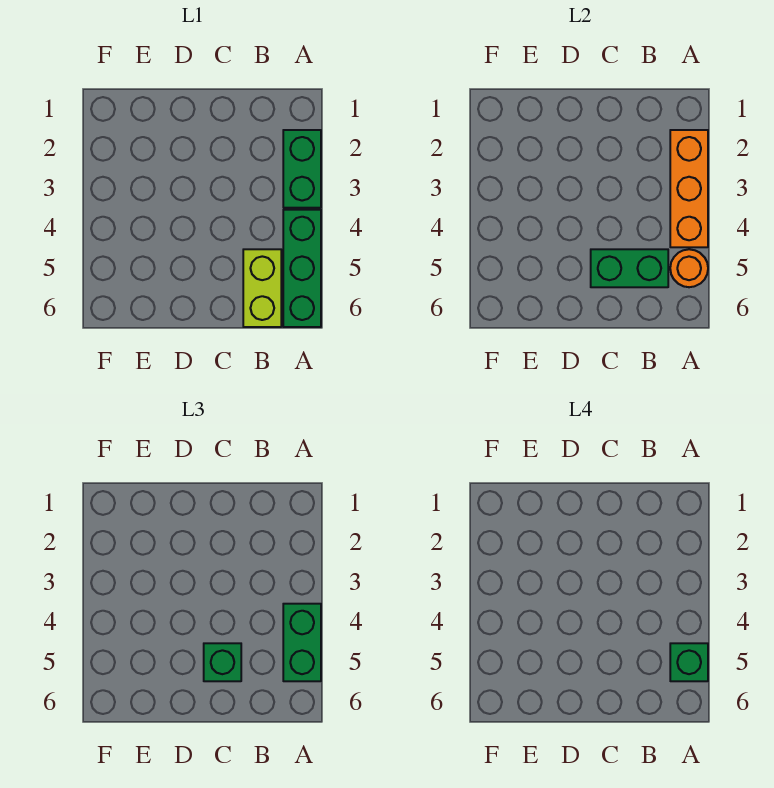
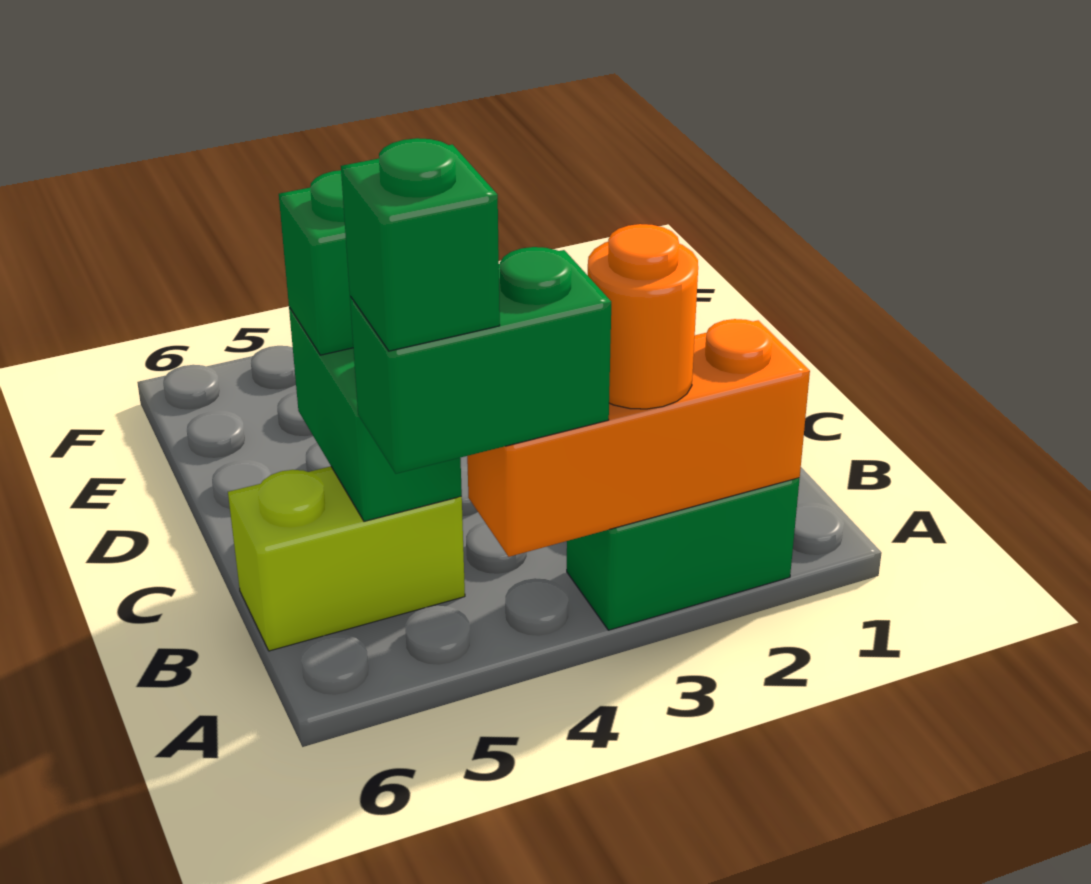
green brick A4:A6 level 1 -> none
orange round brick A5 level 2 -> orange round brick A3 level 3

